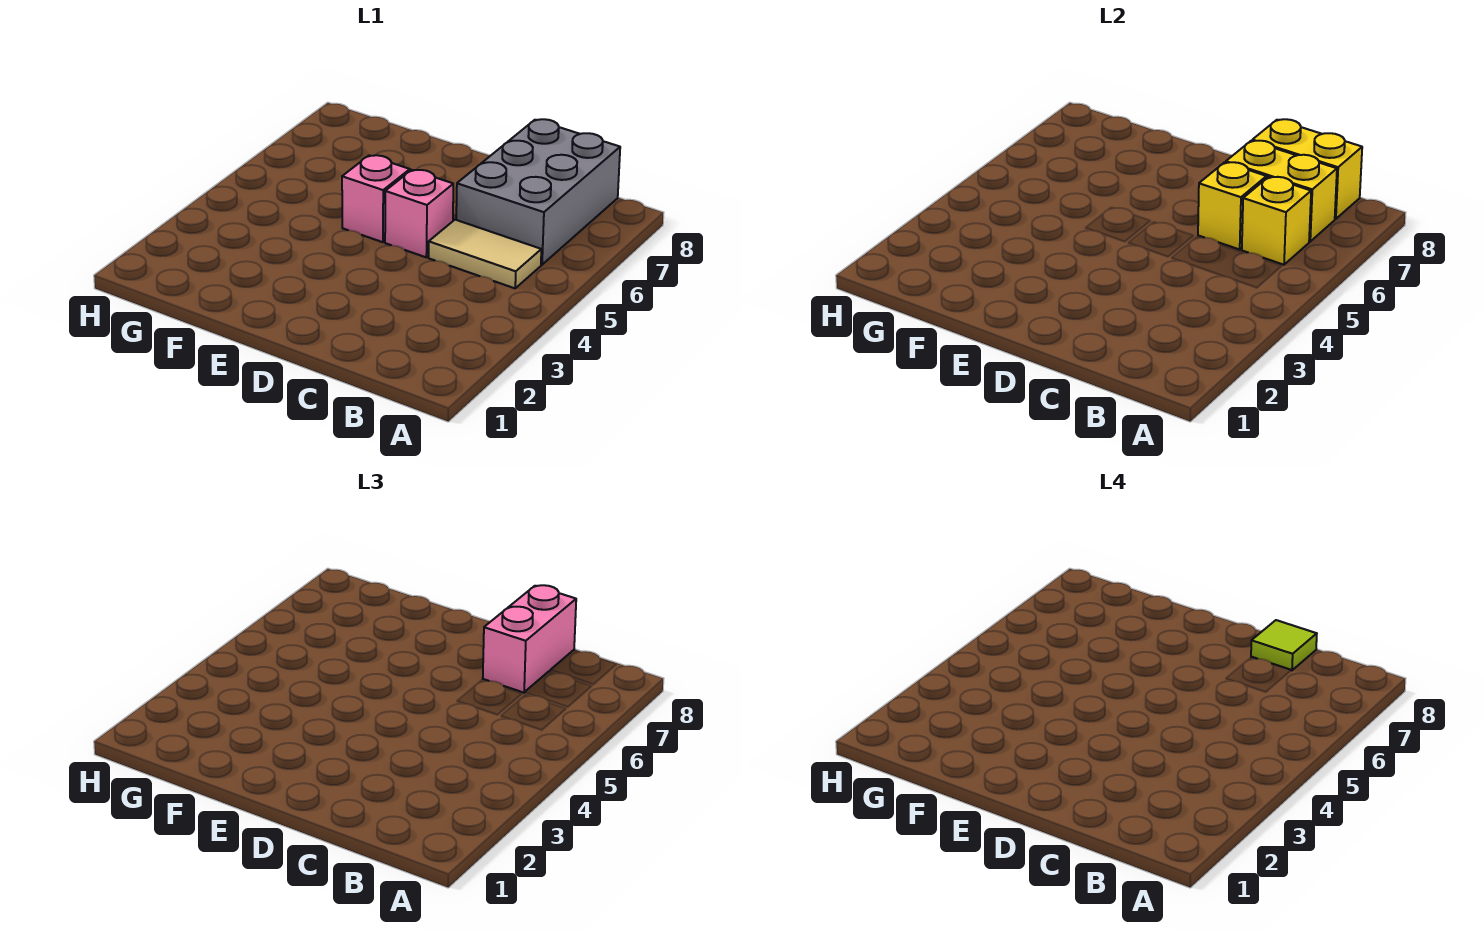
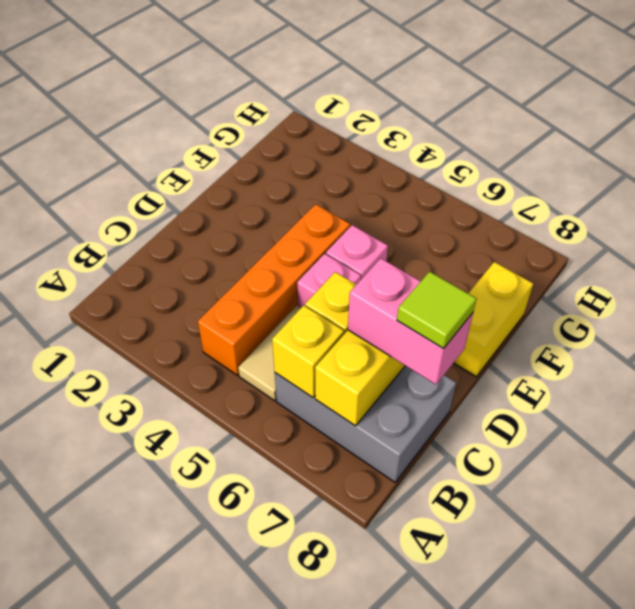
none -> orange brick B4:E4 level 1
yellow brick B8:C8 level 2 -> yellow brick E8:F8 level 1

